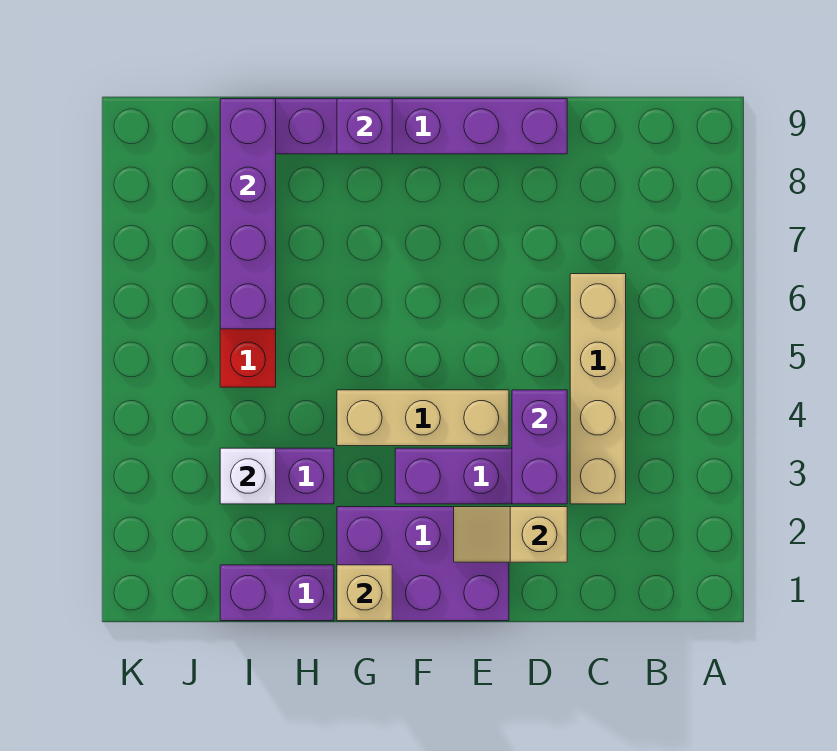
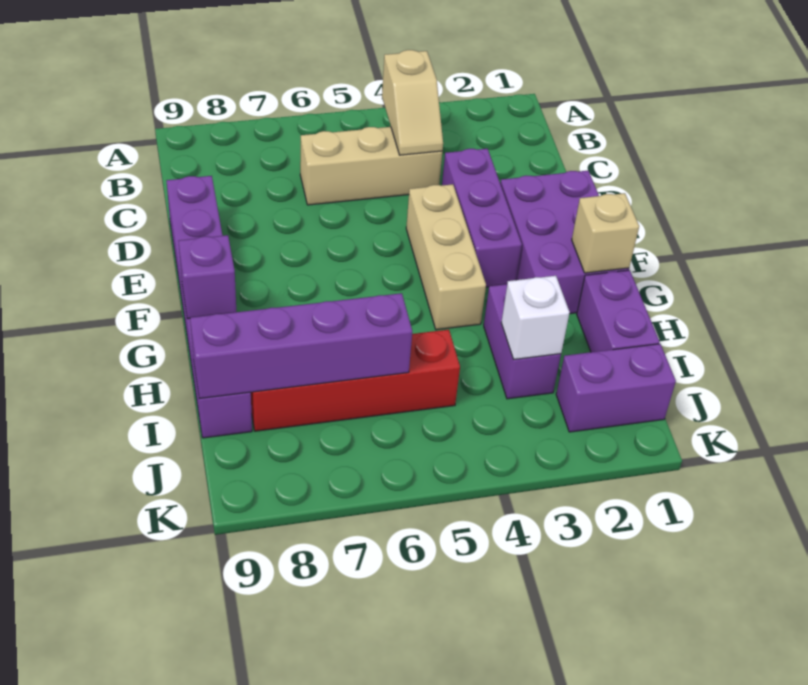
tan brick C3:C6 level 1 -> tan brick C4:C6 level 1
tan slope D2:E2 level 2 top D -> tan slope B4:C4 level 2 top B
purple brick D3:D4 level 2 -> purple brick J1:J2 level 1

